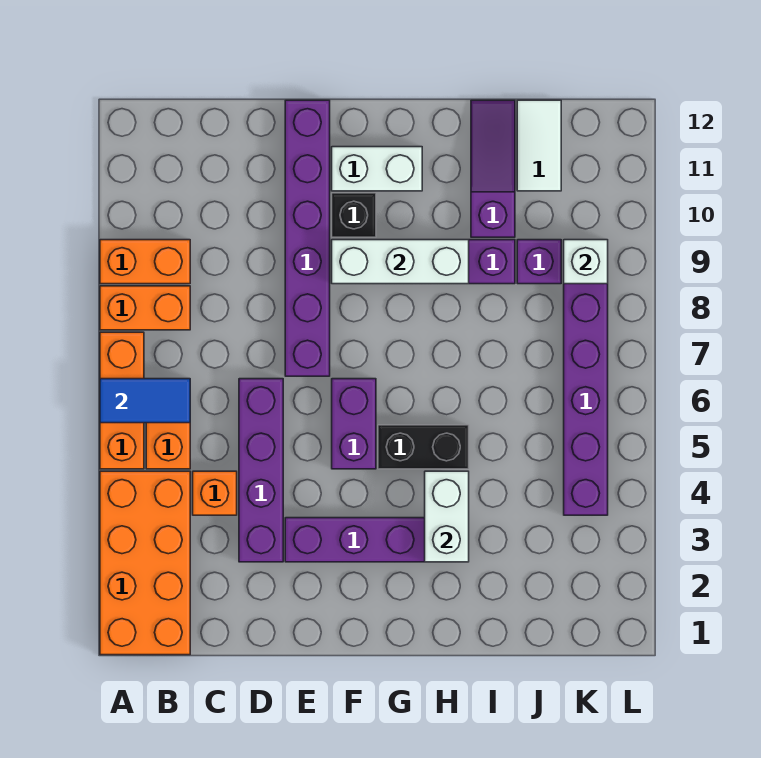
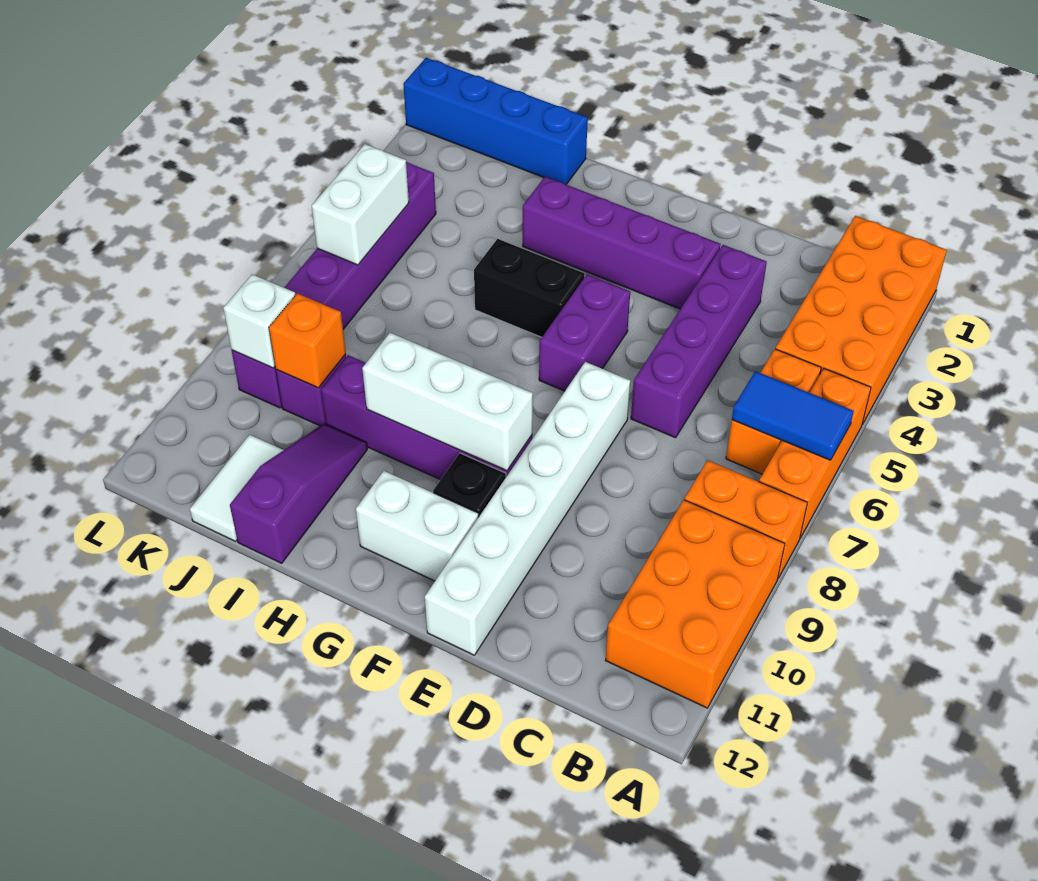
orange brick A9:B9 level 1 -> orange brick A9:B11 level 1
orange brick C4 level 1 -> orange brick J9 level 2
purple brick E7:E12 level 1 -> white brick E7:E12 level 1
white brick H3:H4 level 2 -> white brick K5:K6 level 2
none -> blue brick I1:L1 level 1
purple slope I10:I12 level 1 top 10 -> purple slope I10:I12 level 1 top 12

